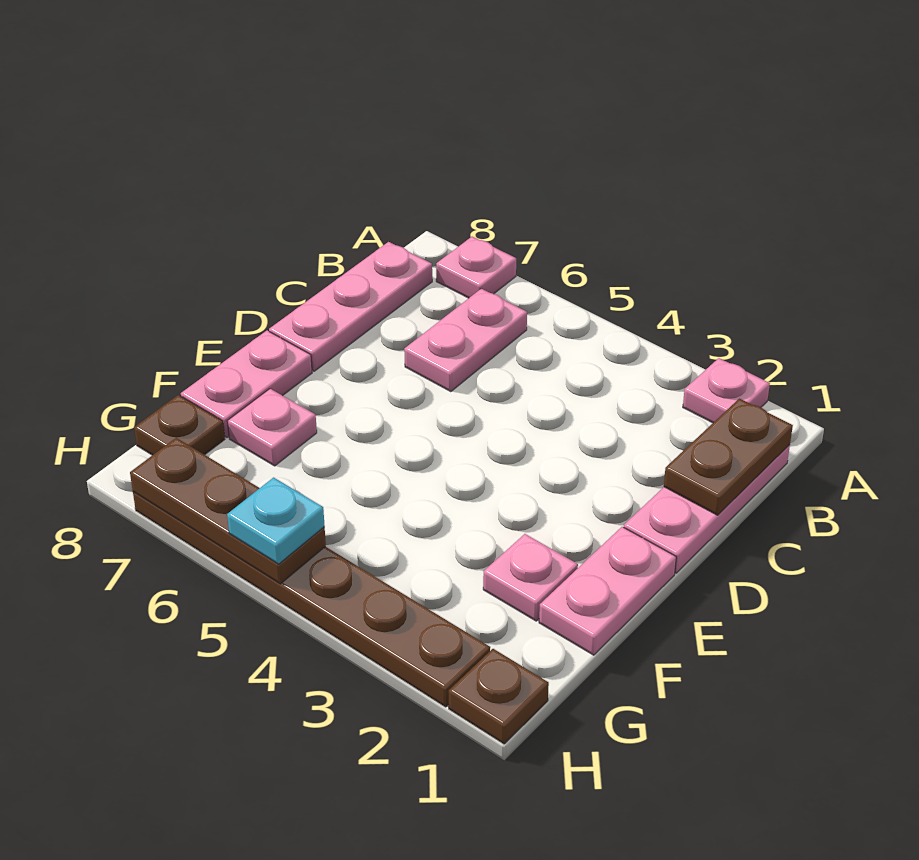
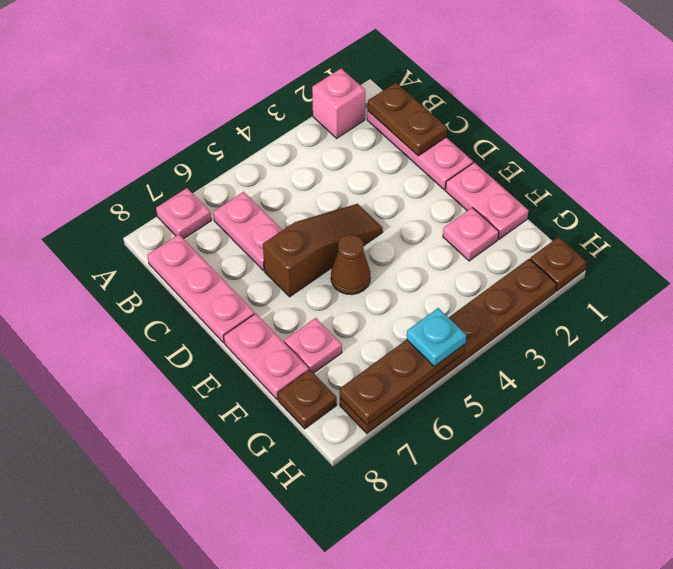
pink plate A2 level 1 -> pink brick A2 level 1
none -> brown slope D4:D6 level 1 top 6
none -> brown cone E5 level 1

